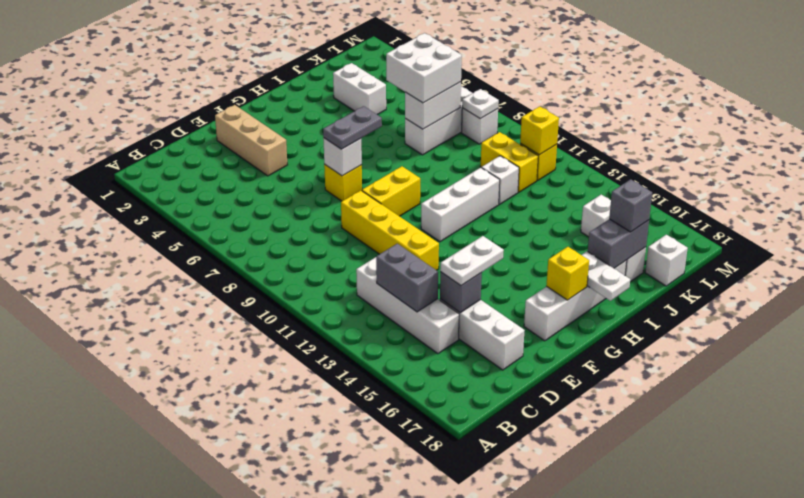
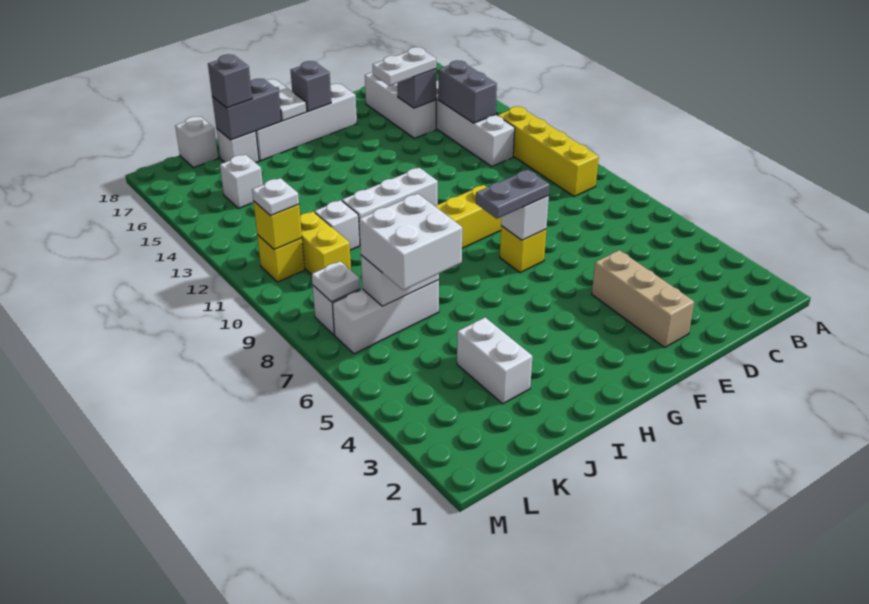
yellow brick E9:E12 level 1 -> yellow brick B9:B12 level 1
yellow brick G17 level 2 -> grey brick G17 level 2
none -> white plate L11 level 3

